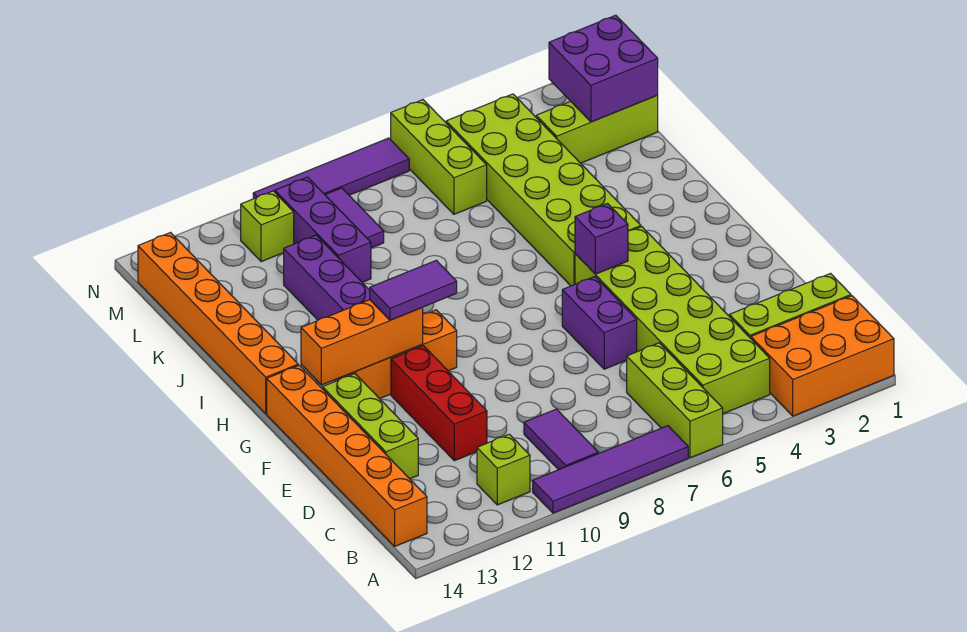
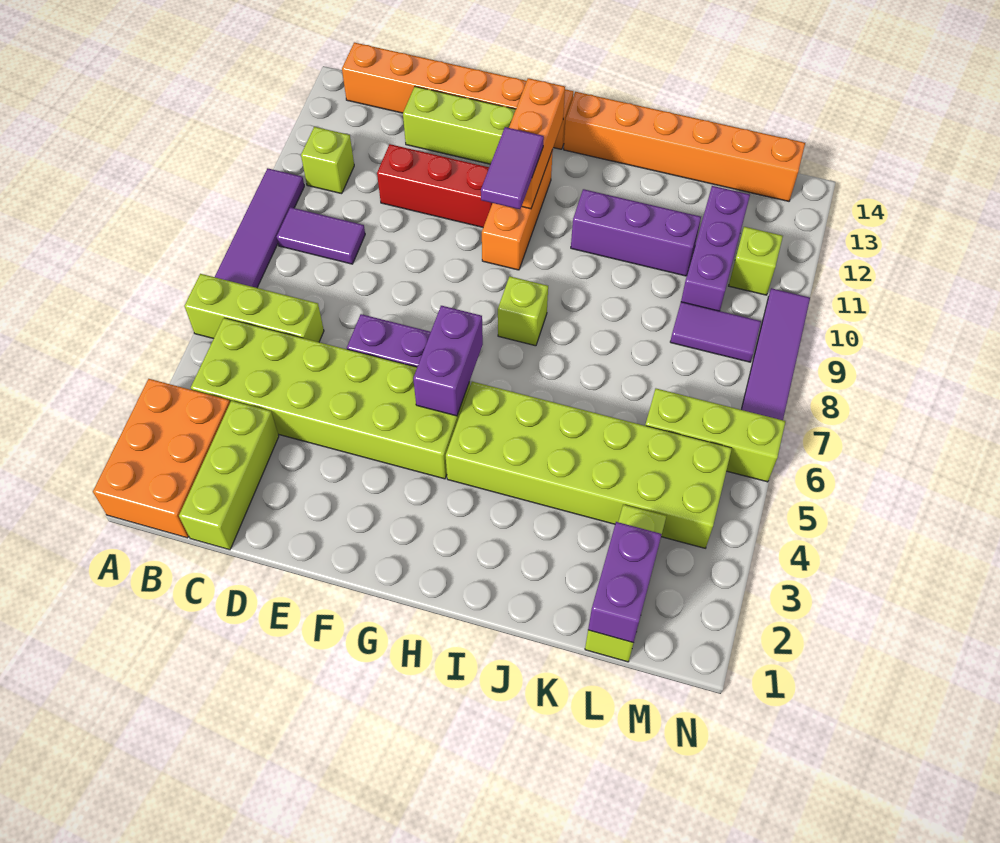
purple brick G5 level 2 -> purple brick G5:G6 level 2
none -> lime brick H8 level 1
purple brick K10:M10 level 1 -> purple brick L10:L12 level 1
purple brick L1:M2 level 2 -> purple brick L1:L2 level 2

